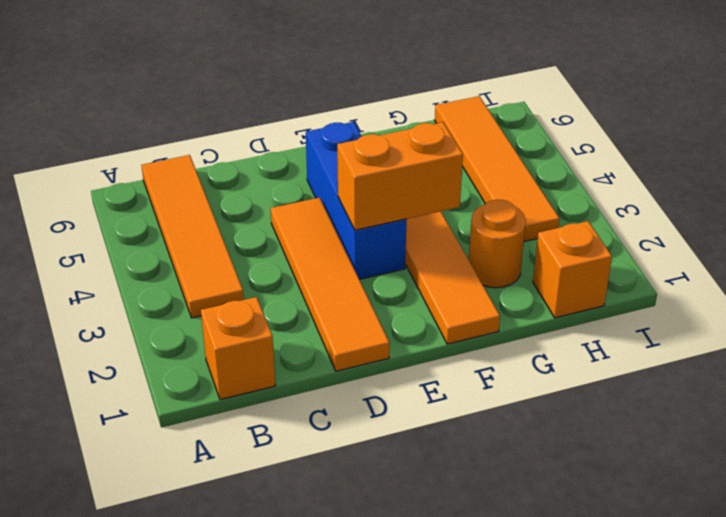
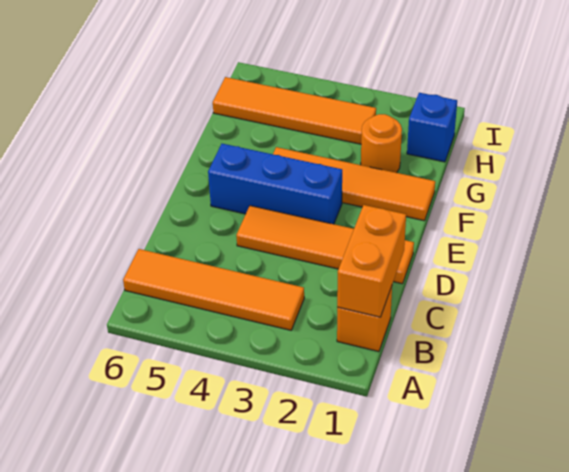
orange brick E3:F3 level 2 -> orange brick B1:C1 level 2
orange brick H1 level 1 -> blue brick H1 level 1

